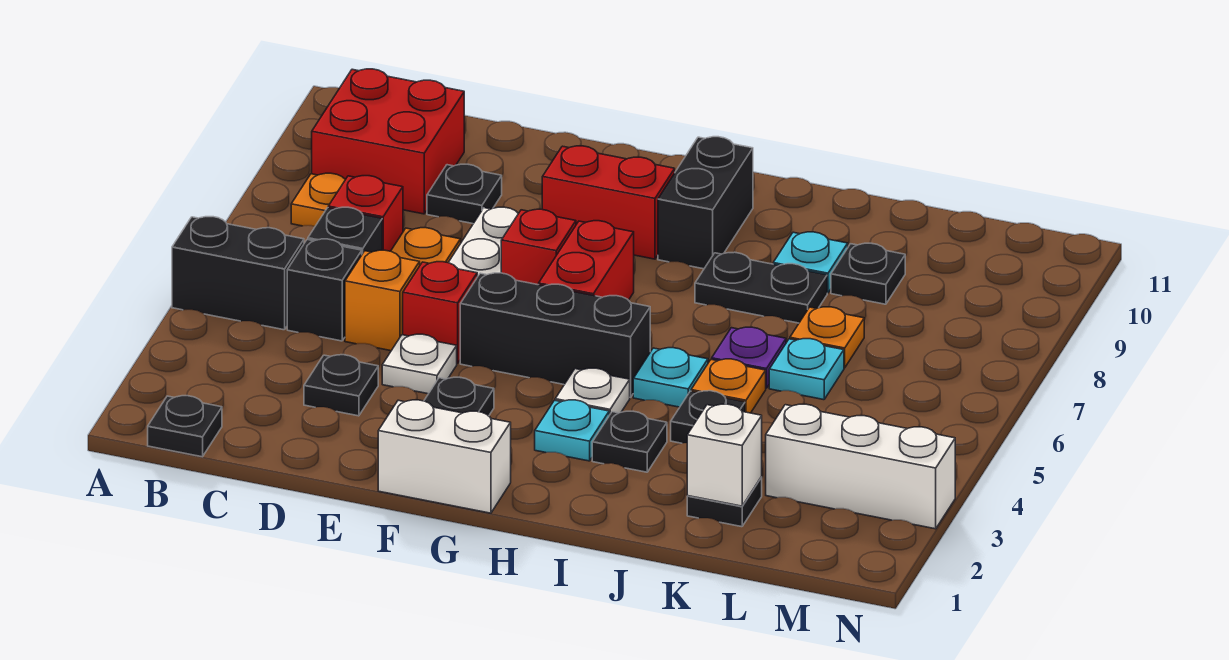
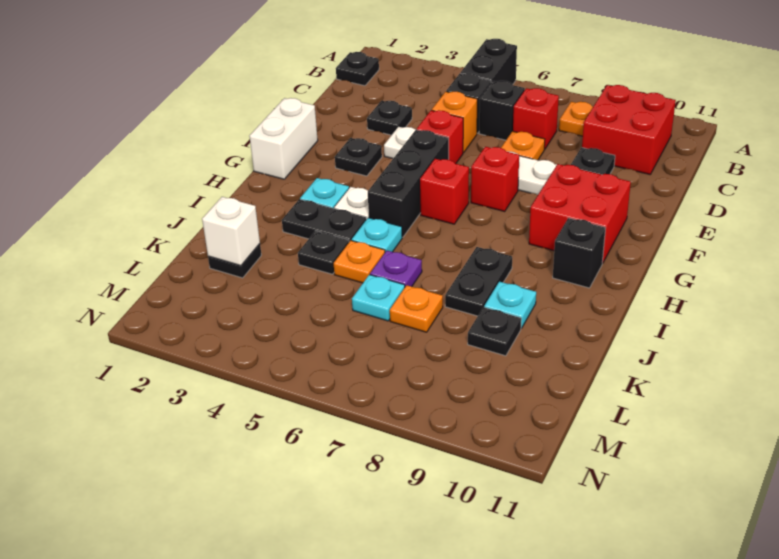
red brick F9:G9 level 1 -> red brick F9:G10 level 1
red brick G6:G7 level 1 -> red brick G6 level 1
black brick H9:H10 level 1 -> black brick H10 level 1
black plate I3 level 1 -> black plate I3:I4 level 1
white brick L3:N3 level 1 -> none

